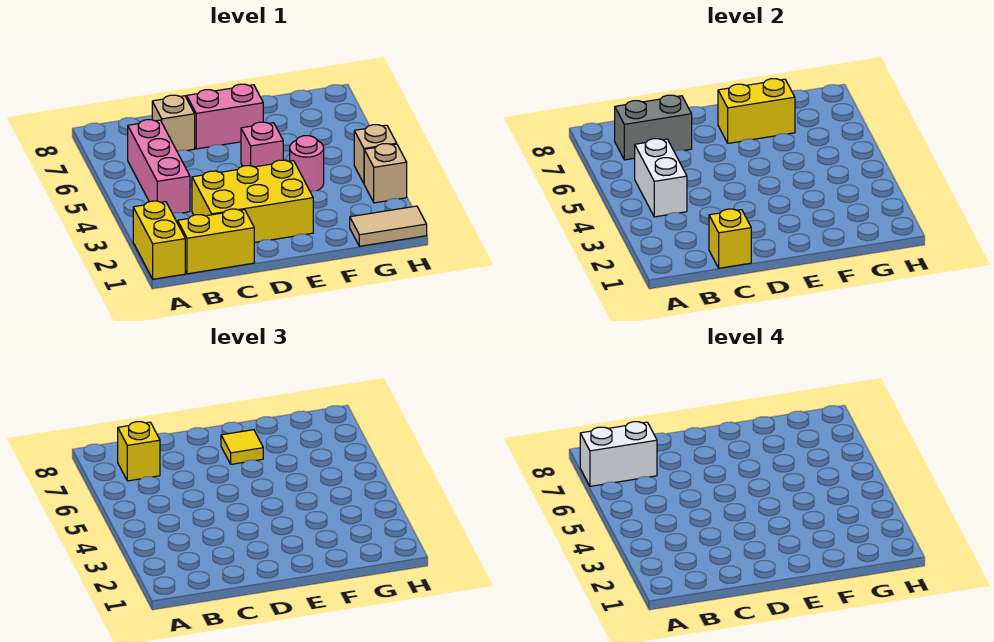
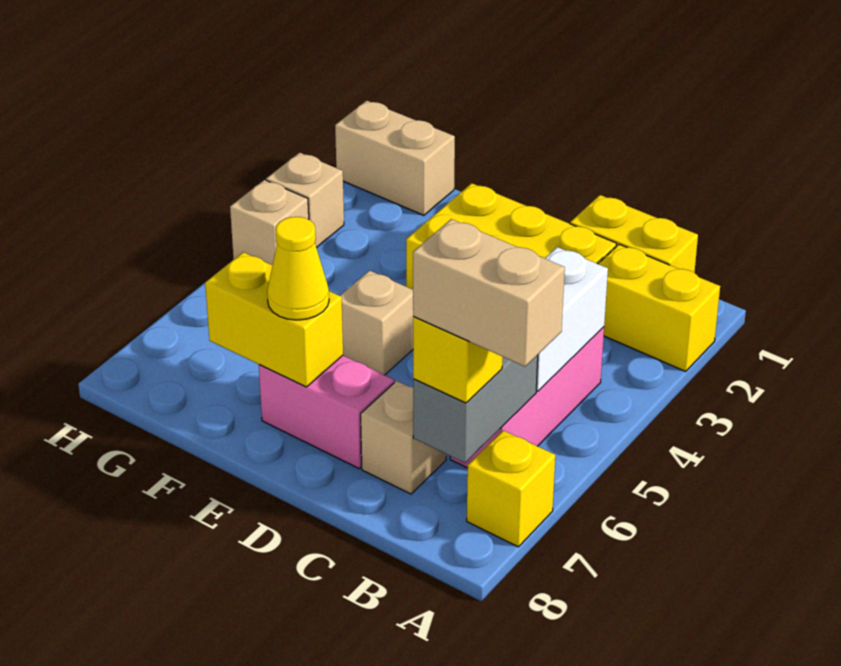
yellow brick A1:A2 level 1 -> yellow brick A2:B2 level 1
white brick A7:B7 level 4 -> tan brick A7:B7 level 4
grey brick B7:C7 level 2 -> grey brick B6:B7 level 2
yellow brick C1 level 2 -> yellow brick A7 level 1
pink brick E5 level 1 -> tan brick E5 level 1
yellow tile E7 level 3 -> yellow cone E7 level 3
pink round brick F4 level 1 -> none
tan tile G1:H1 level 1 -> tan brick G1:H1 level 1

